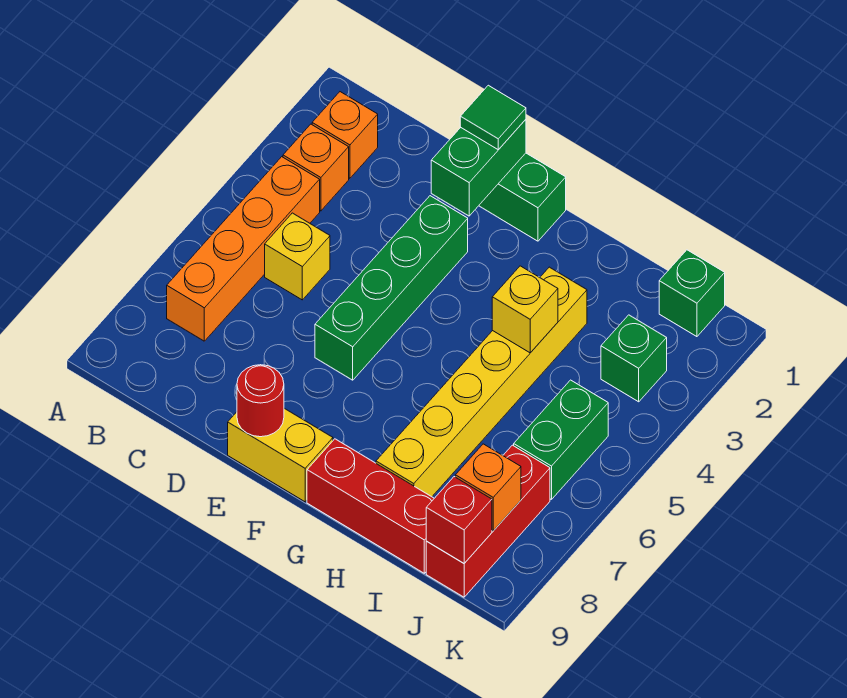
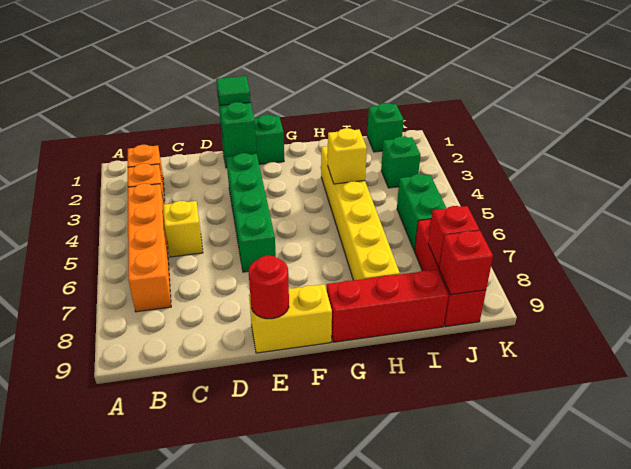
orange brick J8 level 2 -> red brick J8 level 2

